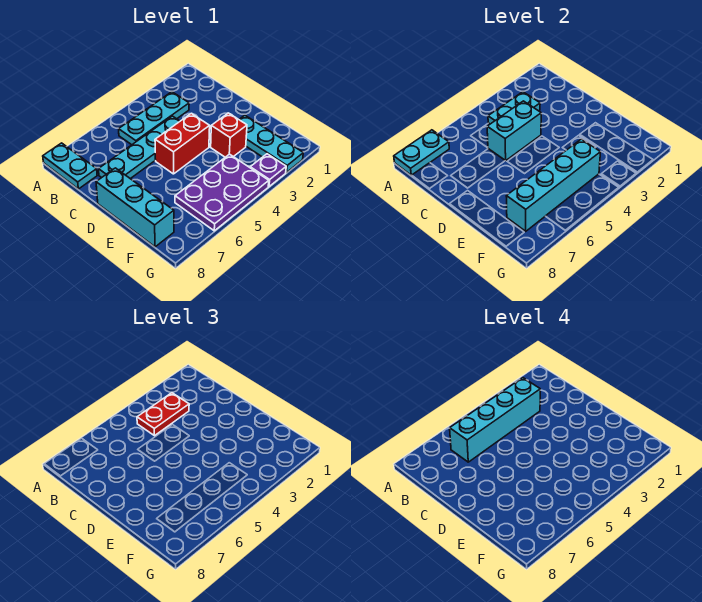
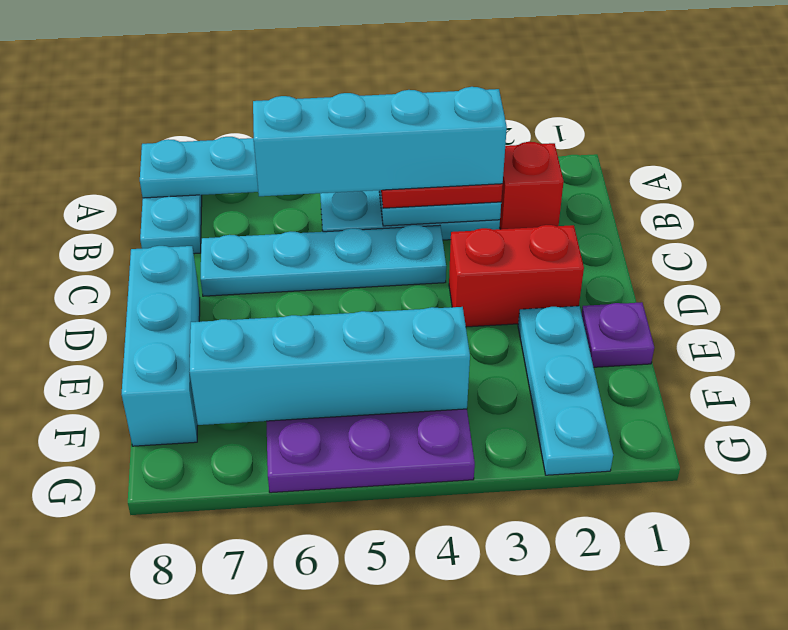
cyan brick C4:C5 level 2 -> none
red brick D4:D5 level 1 -> red brick D2:D3 level 1
red brick E3 level 1 -> red brick B2 level 1
purple plate G3 level 1 -> purple plate E1 level 1

